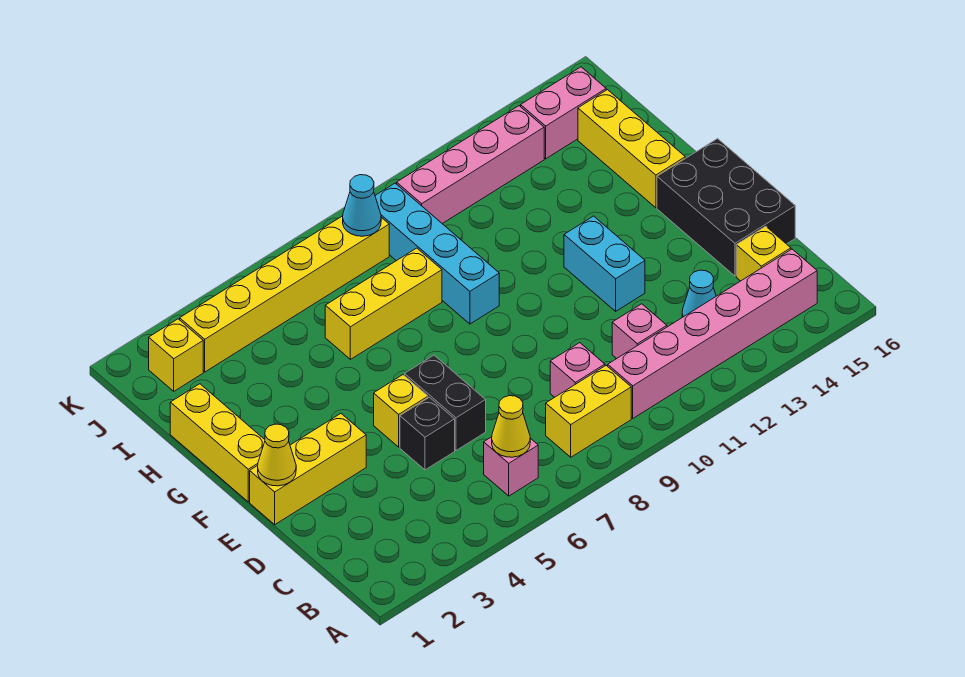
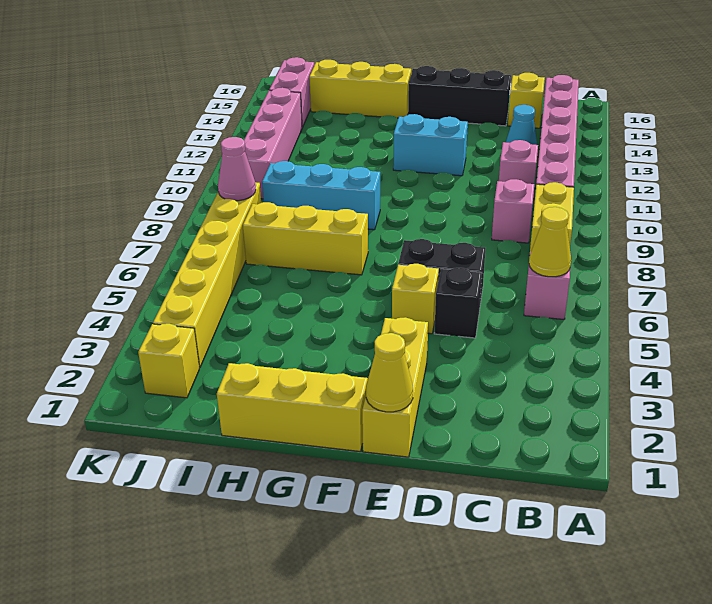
black brick D15:F16 level 1 -> black brick D15:F15 level 1
cyan brick G9:J9 level 1 -> cyan brick G9:I9 level 1
yellow brick H6:H8 level 1 -> yellow brick G7:I7 level 1
cyan cone J8 level 2 -> pink cone J8 level 2

